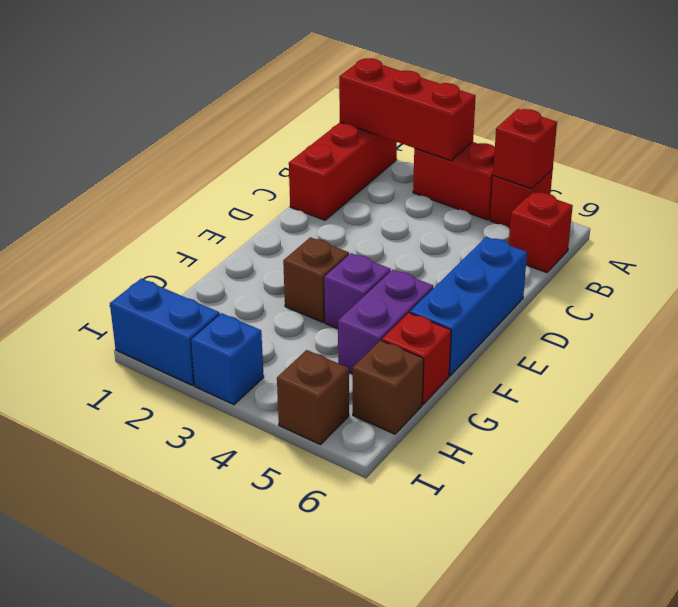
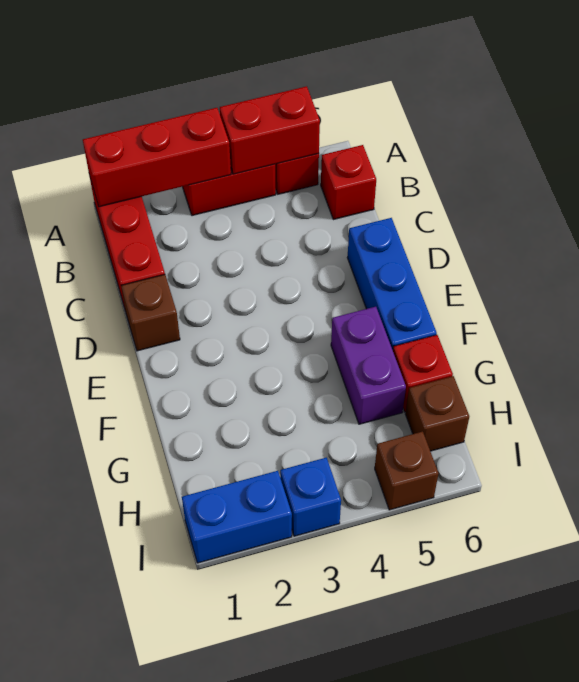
red brick A5 level 2 -> red brick A4:A5 level 2
brown brick F3 level 1 -> brown brick D1 level 1
purple brick F4 level 1 -> none

